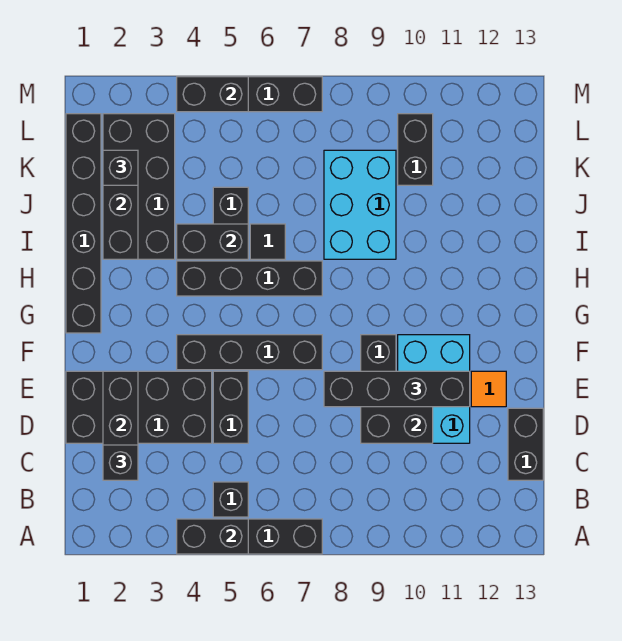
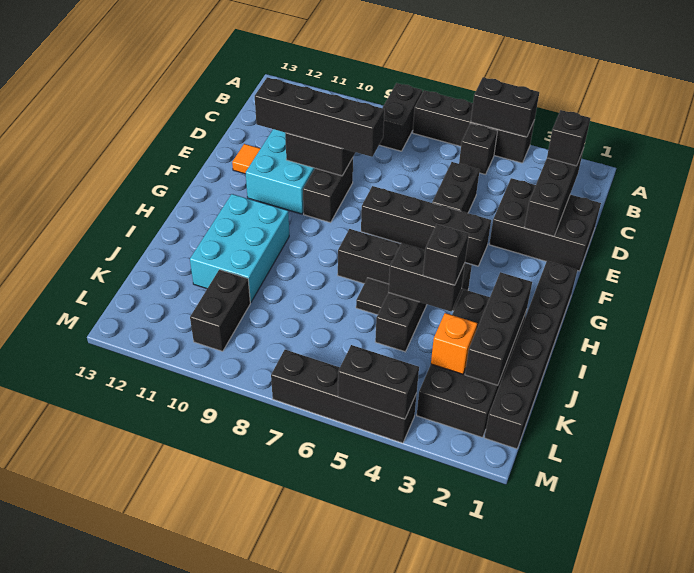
black brick C13:D13 level 1 -> black brick A8:B8 level 1
black brick D1:E4 level 1 -> black brick D1:E3 level 1
cyan brick I8:K9 level 1 -> cyan brick H10:J11 level 1
black brick K2 level 3 -> black brick I4 level 3
none -> orange brick K3 level 2

